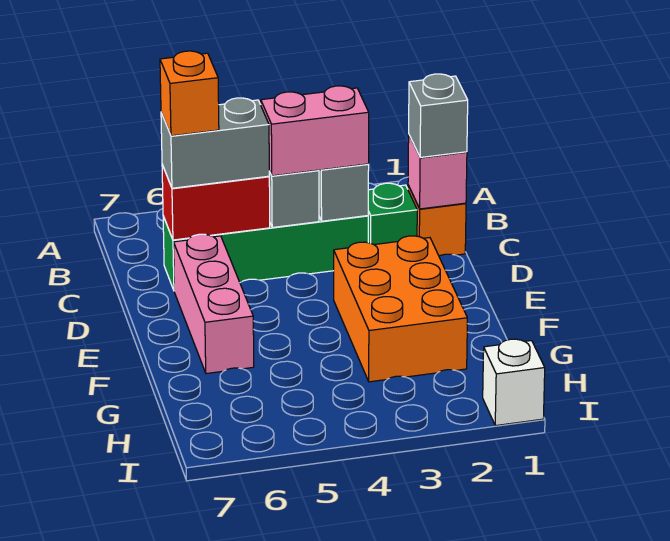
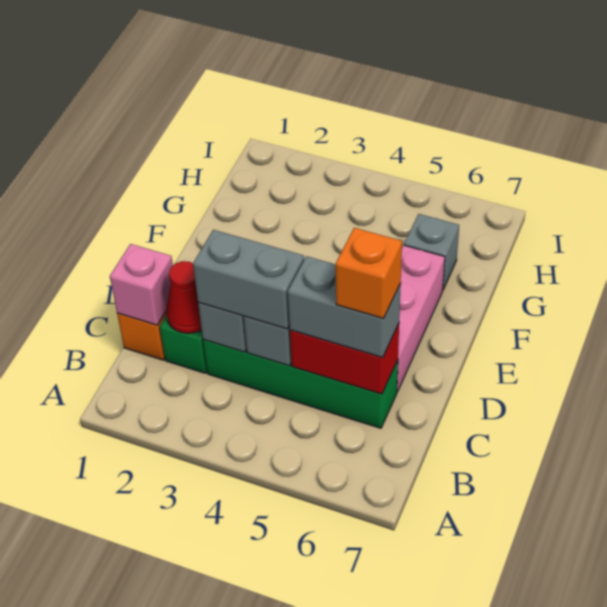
grey brick C1 level 3 -> grey brick G6 level 1
none -> red cone C2 level 2
pink brick C3:C4 level 3 -> grey brick C3:C4 level 3
orange brick E2:G3 level 1 -> none
white brick I1 level 1 -> none

